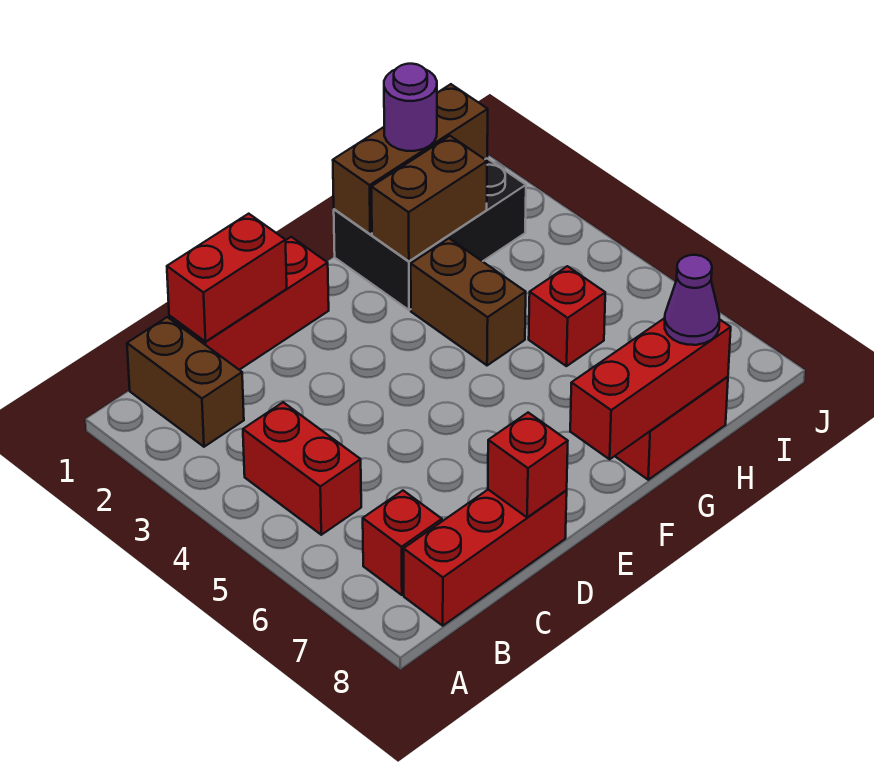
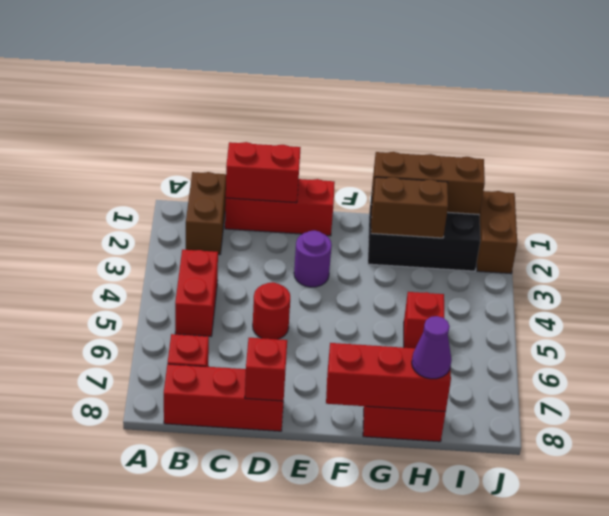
none -> red round brick D5 level 1
brown brick G3:G4 level 1 -> brown brick J1:J2 level 1
purple round brick H1 level 3 -> purple round brick E3 level 1

